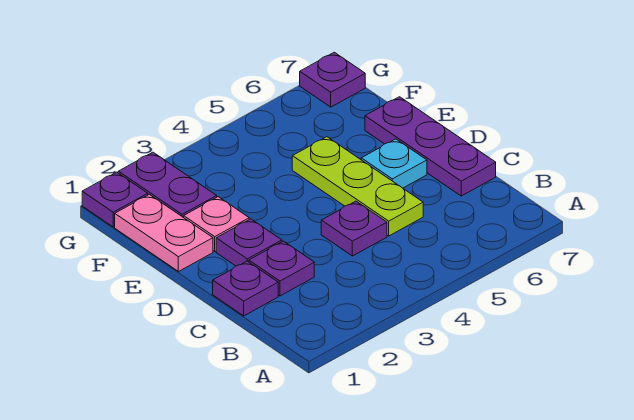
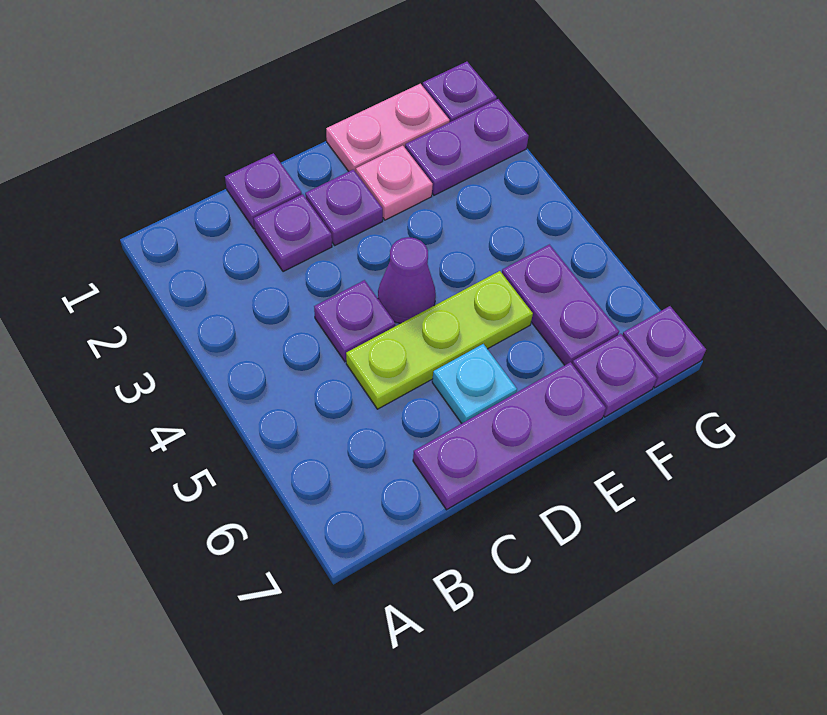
none -> purple cone D4 level 1
none -> purple plate F5:F6 level 1
none -> purple plate F7 level 1

